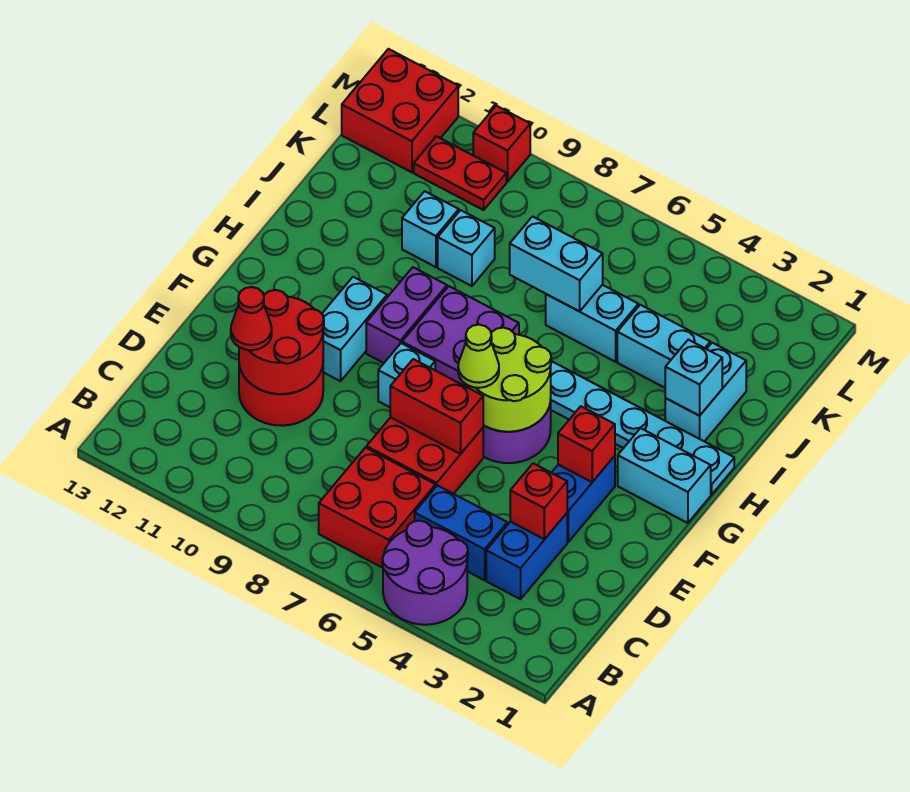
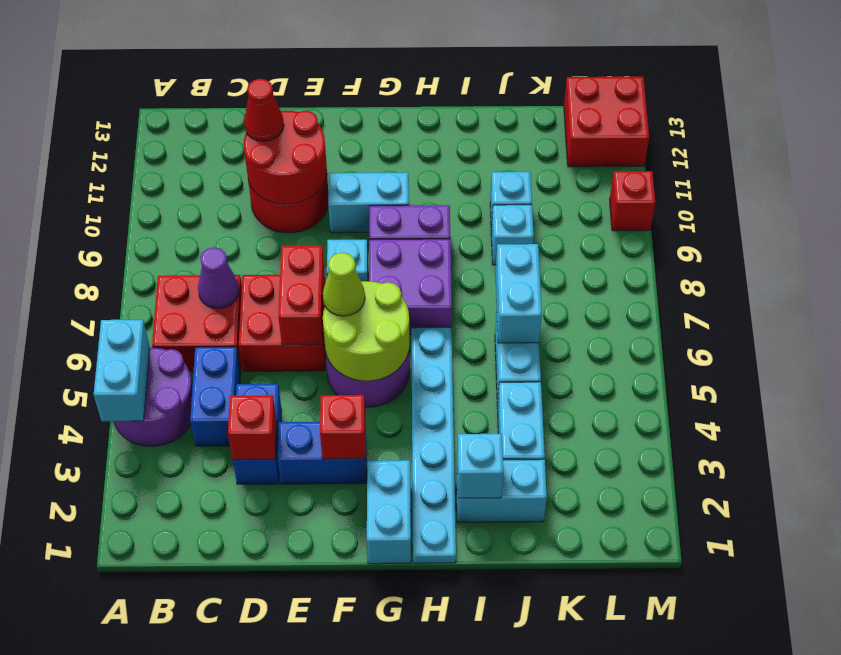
none -> cyan brick A4:A5 level 2
blue brick C3:D3 level 1 -> blue brick D3:D4 level 1
none -> purple cone C7 level 2
red plate L10:L11 level 1 -> none

